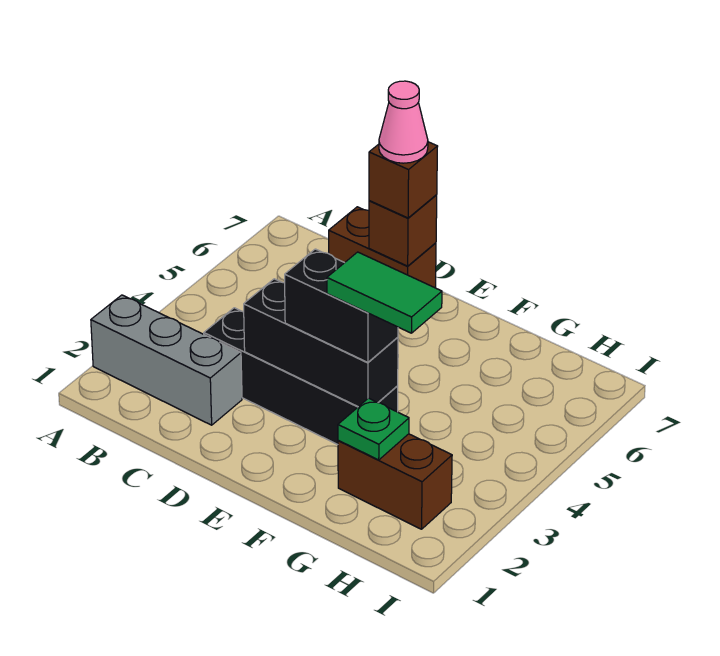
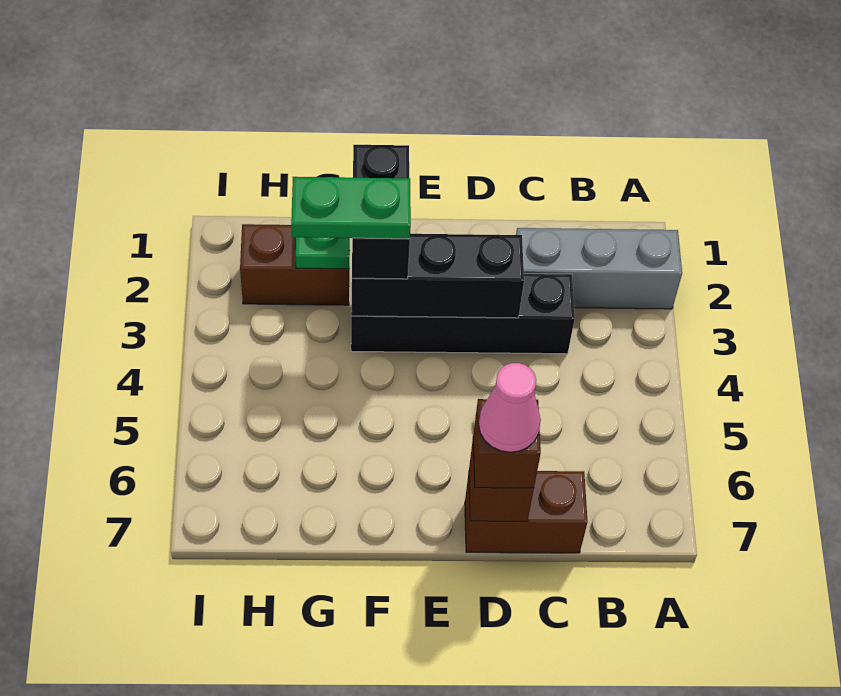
black brick E3:F3 level 3 -> black brick F2:F3 level 3
green tile F3:G3 level 4 -> green plate F3:G3 level 4

